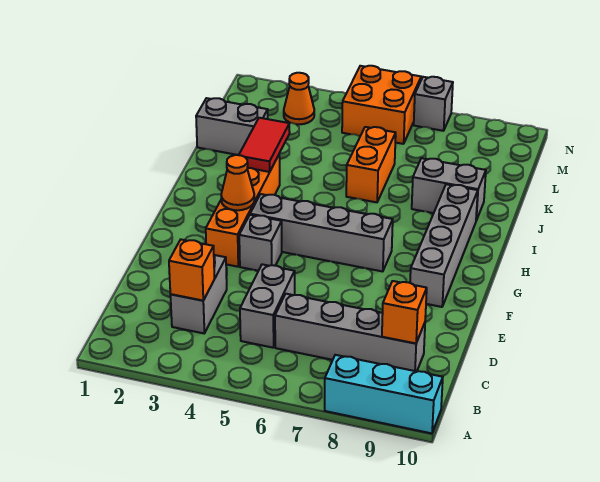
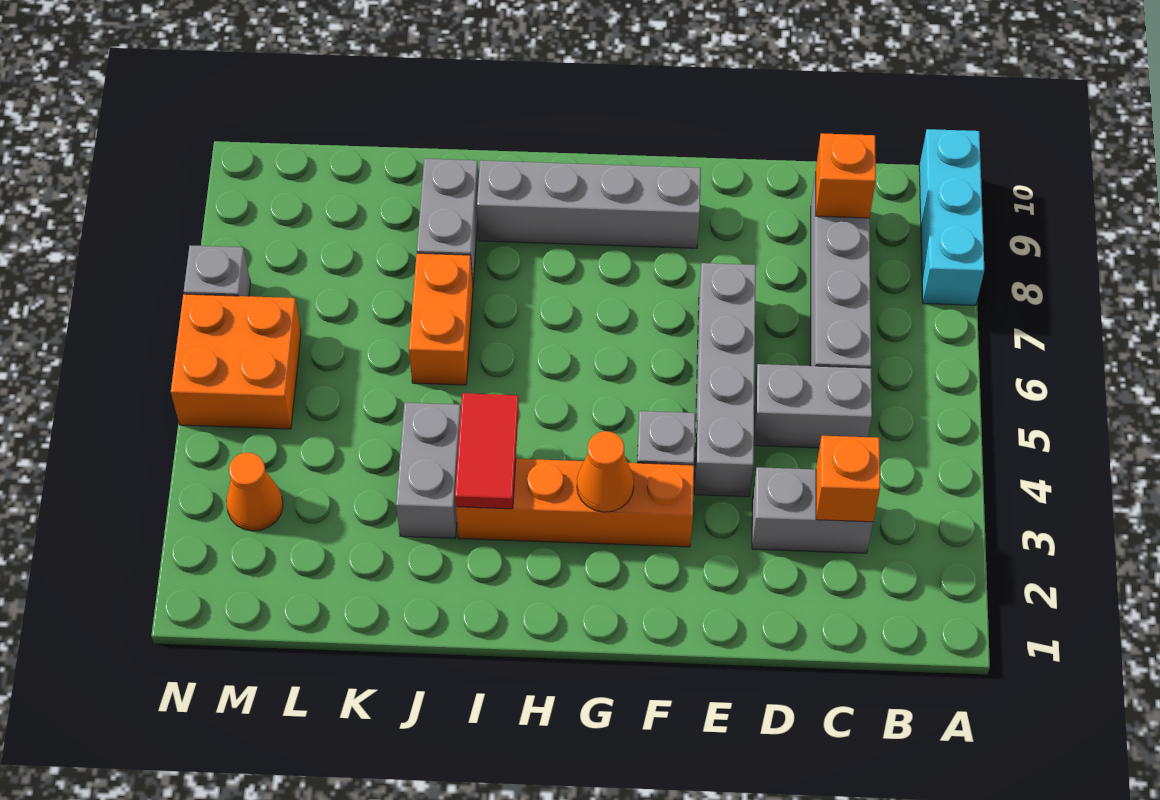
grey brick G4:G7 level 1 -> grey brick E4:E7 level 1
red tile I3:J3 level 2 -> red tile I3:I4 level 2
orange brick J6:K6 level 1 -> orange brick J6:J7 level 1
grey brick K1:K2 level 1 -> grey brick J3:J4 level 1

